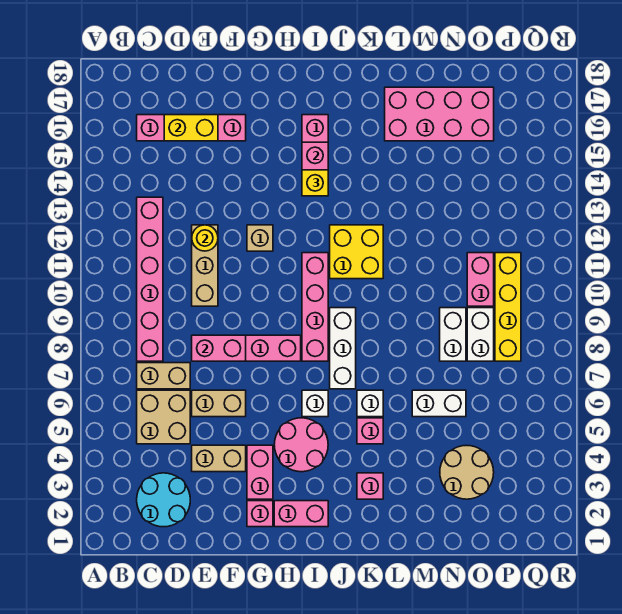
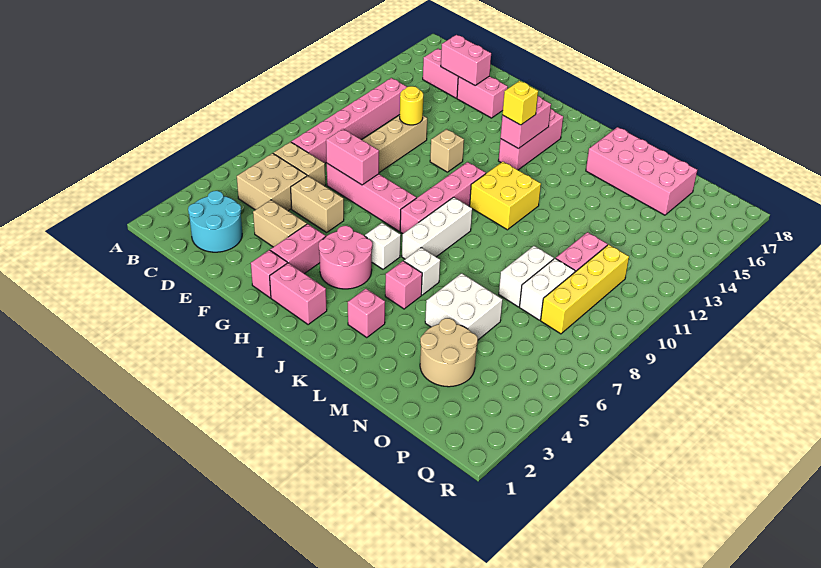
yellow brick D16:E16 level 2 -> pink brick D16:E16 level 2
white brick M6:N6 level 1 -> white brick M5:N6 level 1

